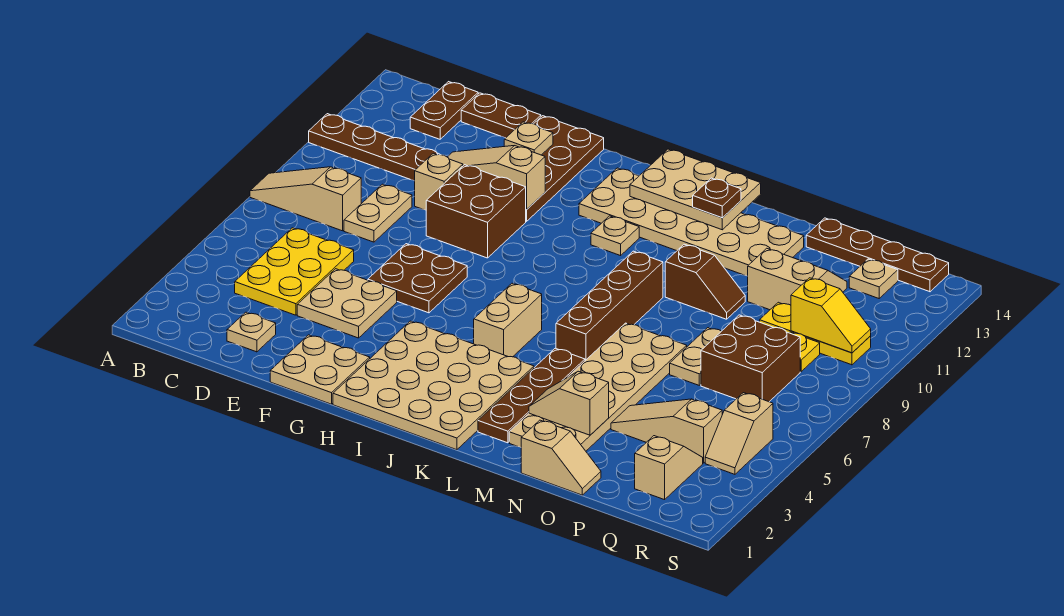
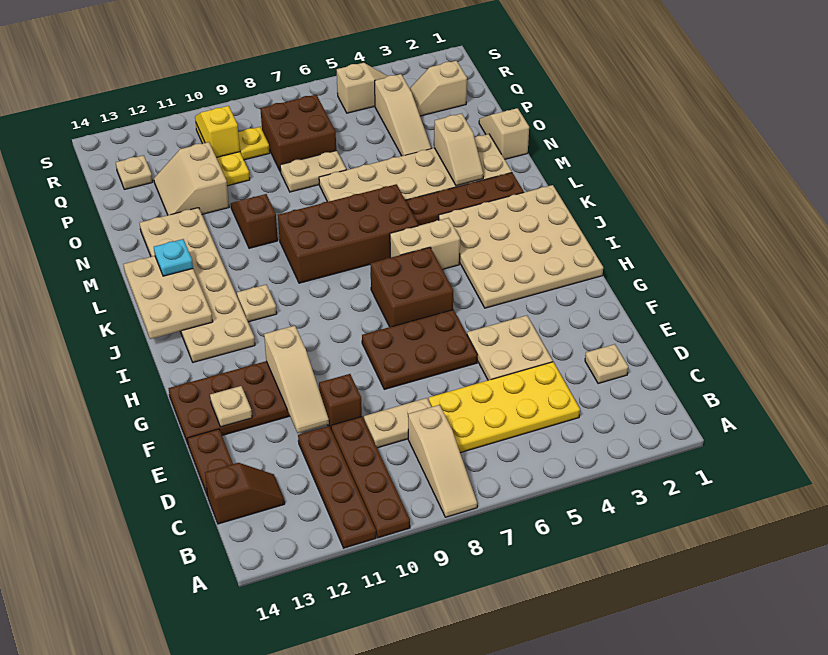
yellow plate C4:D6 level 1 -> yellow plate C4:D7 level 1
brown plate C13:C14 level 1 -> brown slope C13:C14 level 1 top 14
tan brick E10 level 1 -> brown brick E10 level 1
tan plate F1:G2 level 1 -> none
brown plate F6:G7 level 1 -> brown plate F6:G8 level 1
brown brick F9:G10 level 1 -> brown brick H6:I7 level 1
brown brick L6:L9 level 1 -> brown brick K6:L9 level 1
brown plate L13 level 3 -> cyan plate L13 level 3
brown plate O14:R14 level 1 -> brown plate A10:D10 level 1

